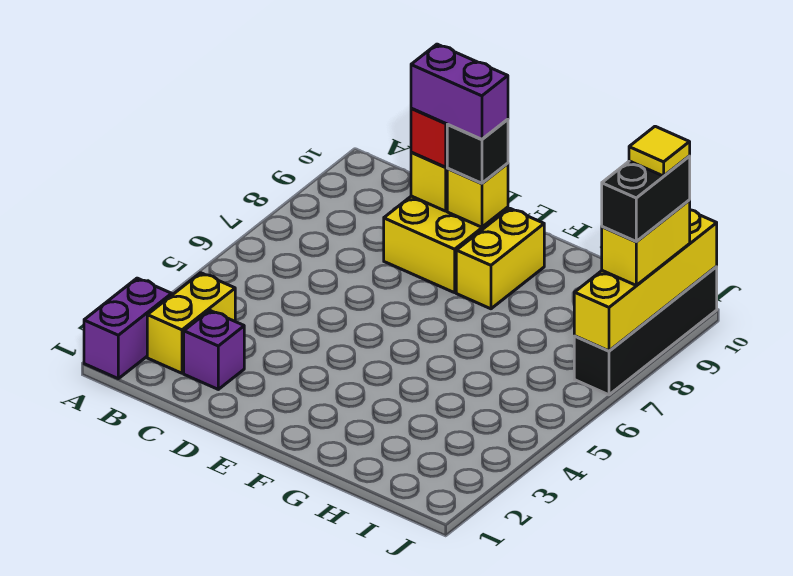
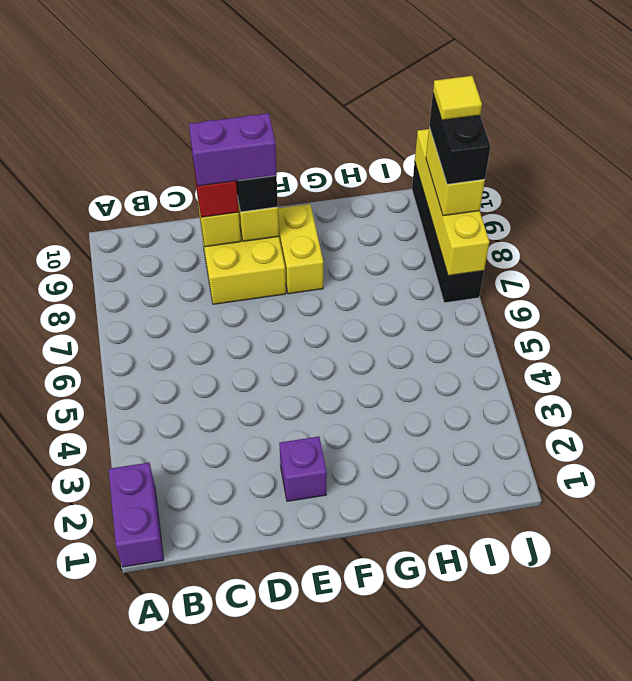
yellow brick B2:B3 level 1 -> none
purple brick C2 level 1 -> purple brick E2 level 1

